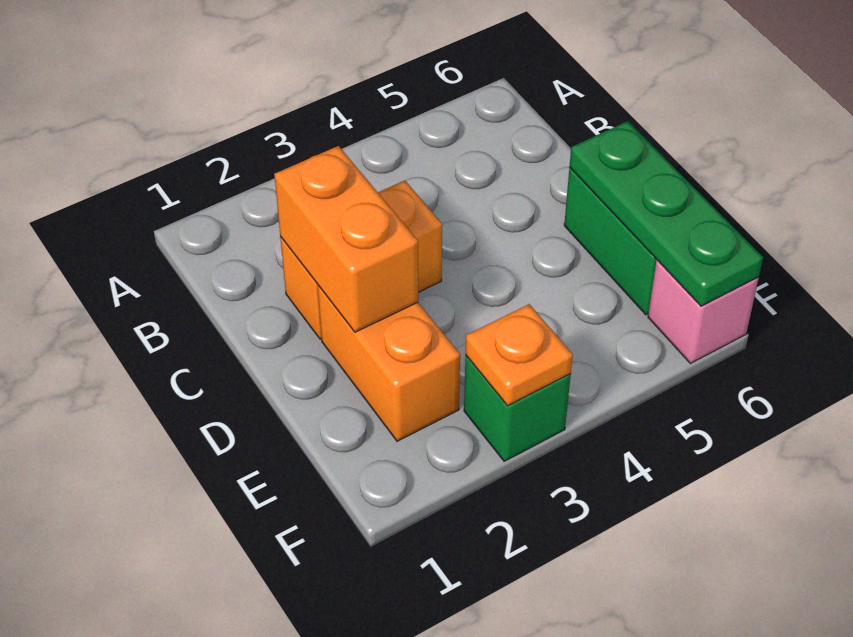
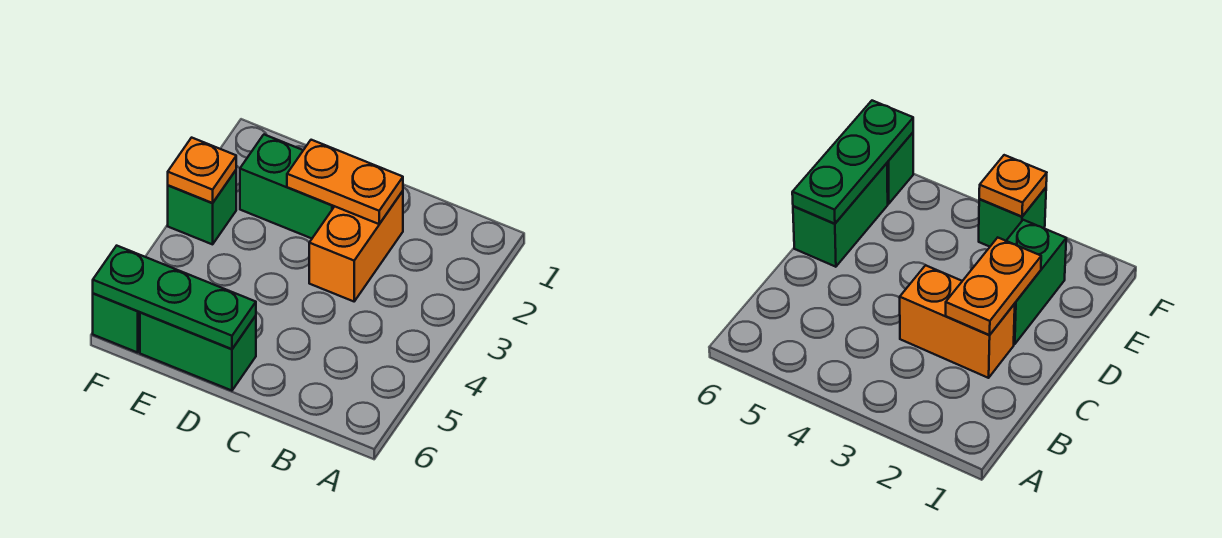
orange brick C2:D2 level 2 -> orange plate C2:D2 level 2
orange brick D2:E2 level 1 -> green brick D2:E2 level 1
pink brick F6 level 1 -> green brick F6 level 1

